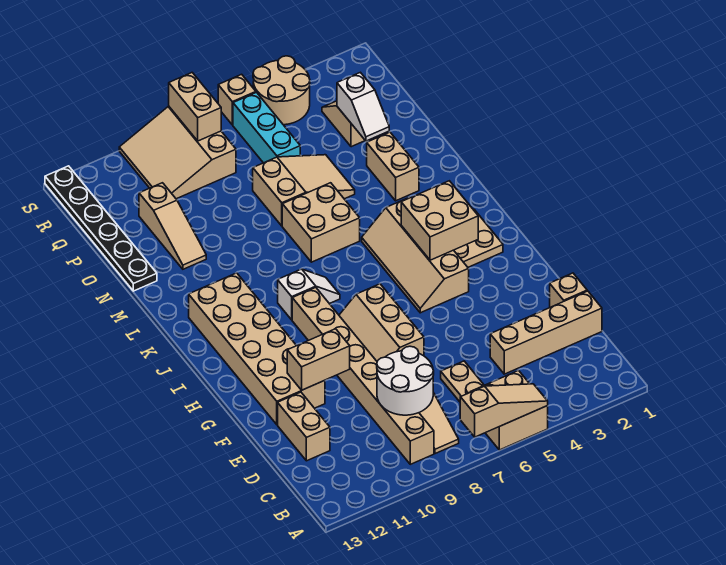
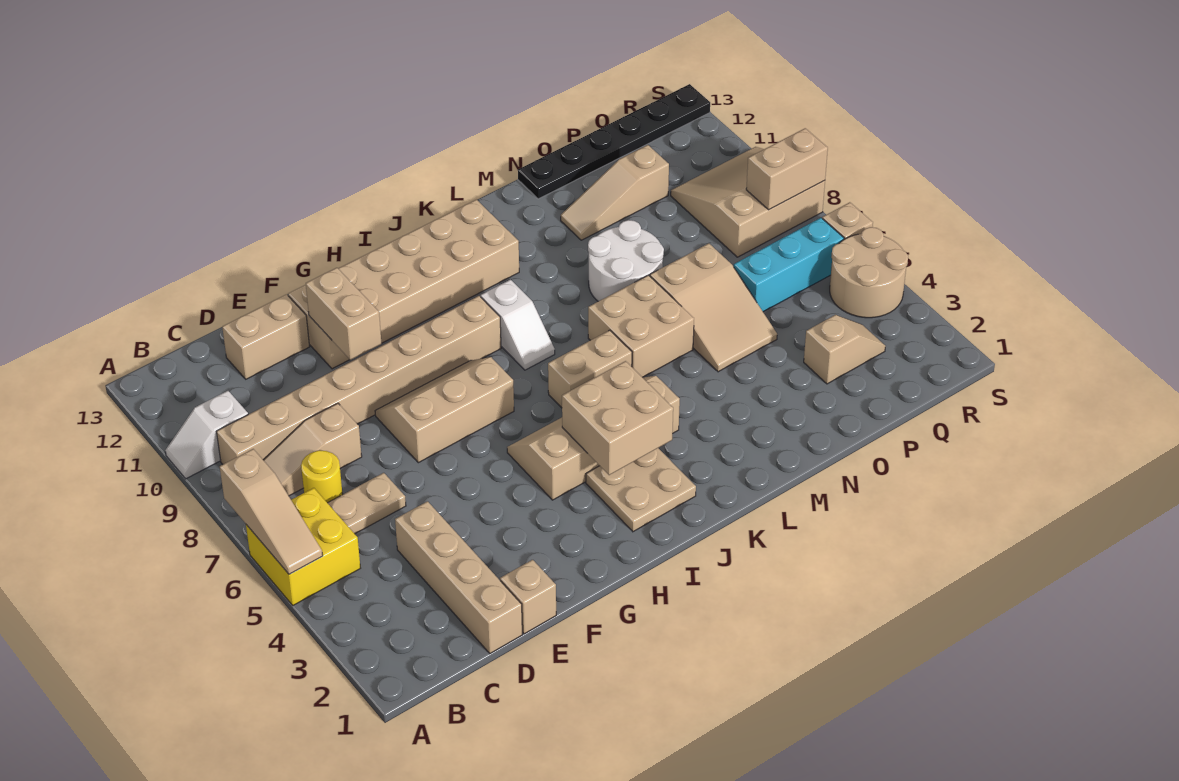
tan brick A5:B6 level 1 -> yellow brick A5:B6 level 1
none -> yellow round brick C7 level 1
white round brick C8:D9 level 2 -> white round brick M8:N9 level 1
tan brick M3:N3 level 1 -> tan brick J6:K6 level 1
white slope O3:P3 level 2 top P -> white slope A10:B10 level 1 top B

